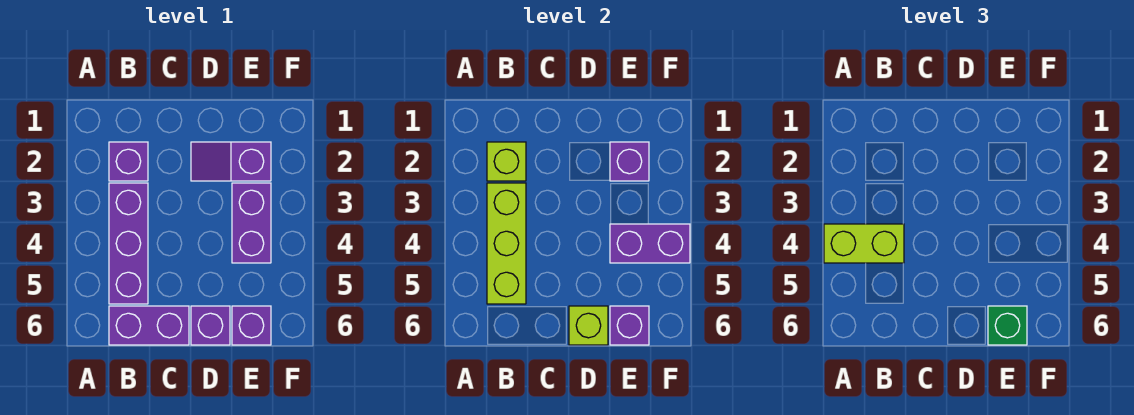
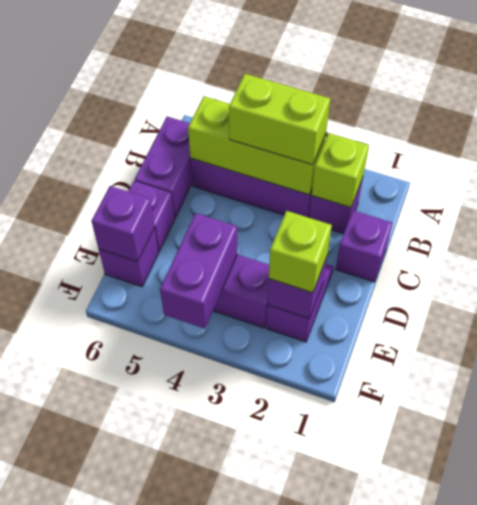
lime brick A4:B4 level 3 -> lime brick B3:B4 level 3
none -> purple brick C1 level 1
lime brick D6 level 2 -> lime brick E2 level 3
green brick E6 level 3 -> none

